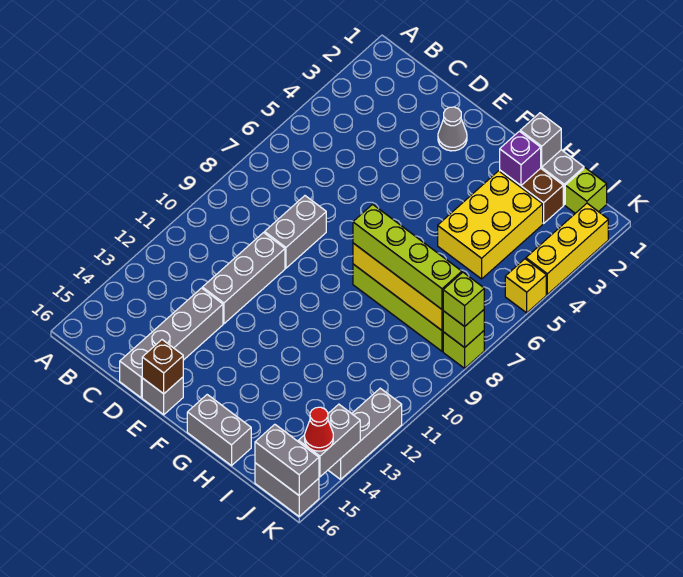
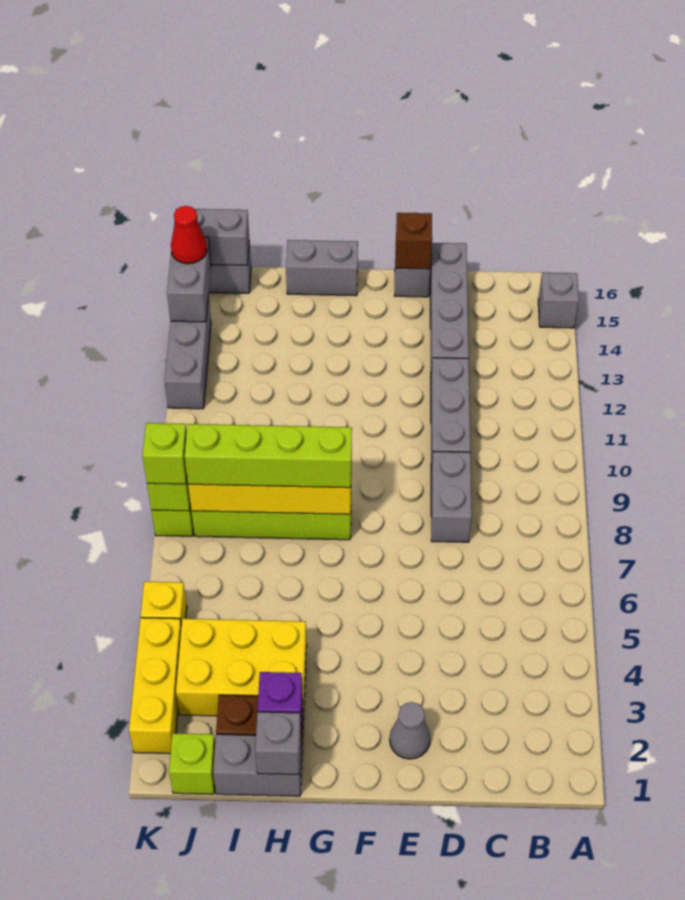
none -> grey brick A15 level 1
yellow brick H3:I5 level 1 -> yellow brick H3:J4 level 1

